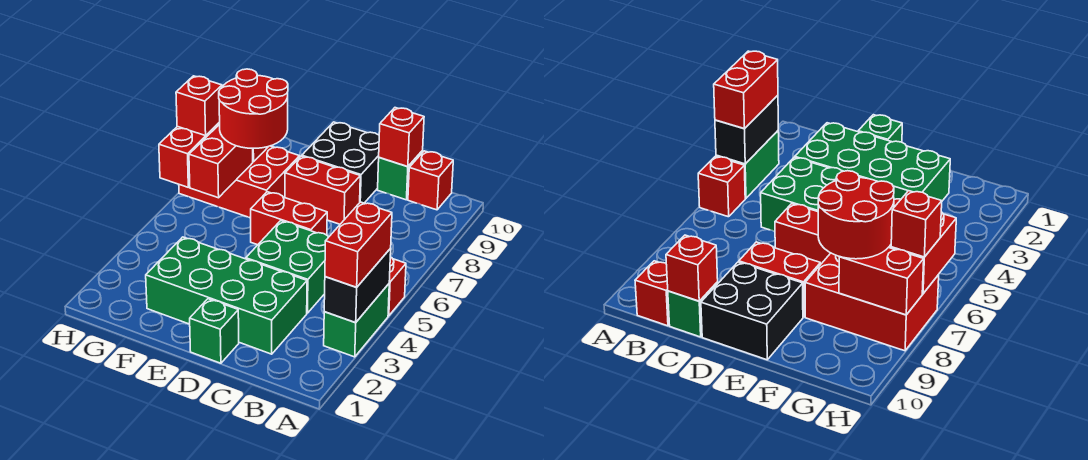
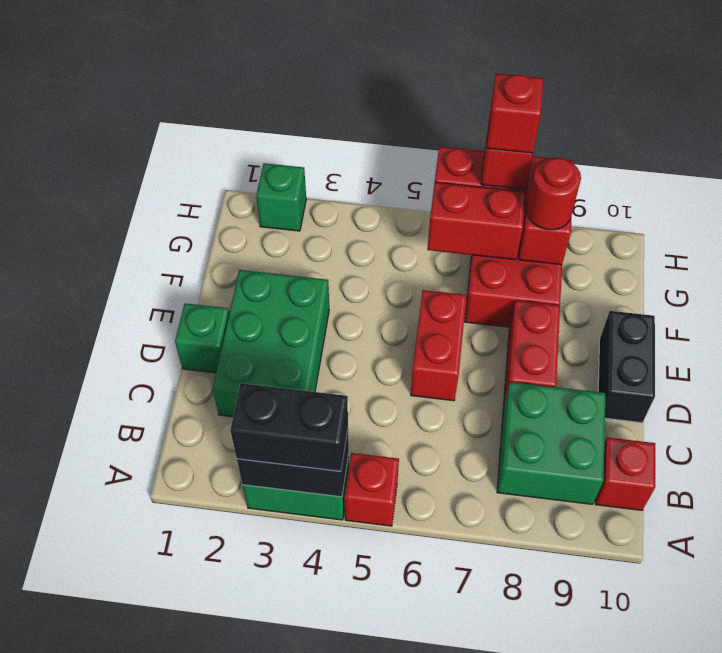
red brick A3:A4 level 3 -> black brick A3:A4 level 3
green brick C2:F3 level 1 -> green brick C2:E3 level 1
green brick C4:D5 level 1 -> green brick B8:C9 level 1
green brick C10 level 1 -> green brick H2 level 1
red brick C10 level 2 -> red brick H7 level 4
black brick D9:E10 level 1 -> black brick D10:E10 level 1
red round brick F7:G8 level 3 -> red round brick G8 level 3

